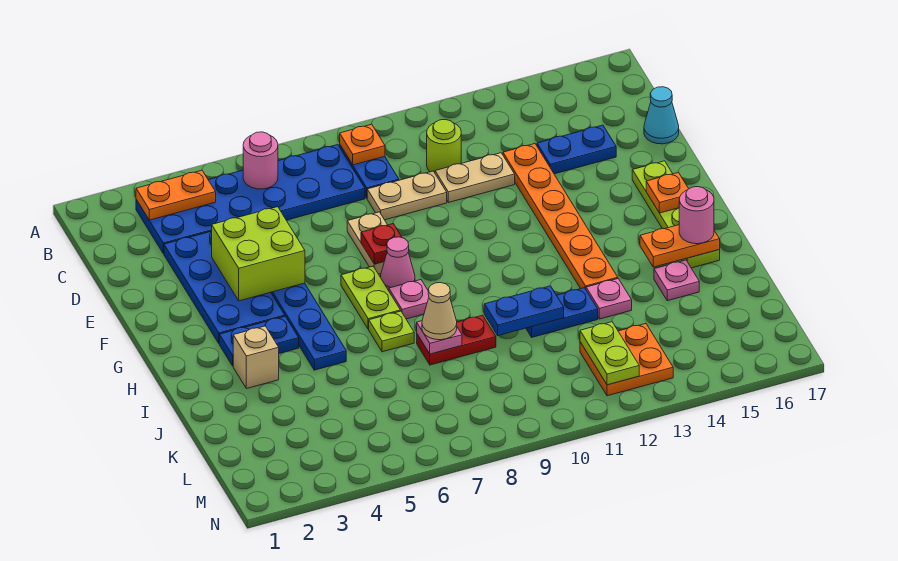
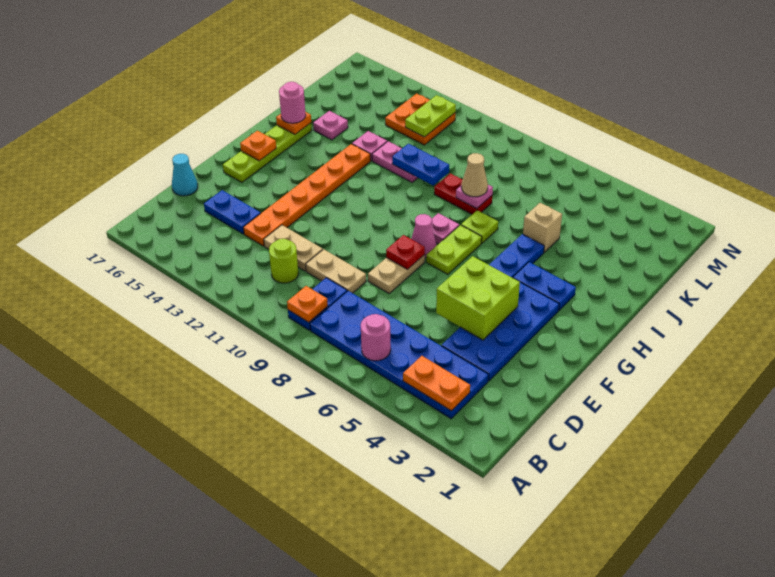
tan brick I3 level 1 -> tan brick J5 level 1
orange plate I15:I16 level 2 -> orange plate I16 level 2
blue plate J11:J12 level 1 -> pink plate J11:J12 level 1

